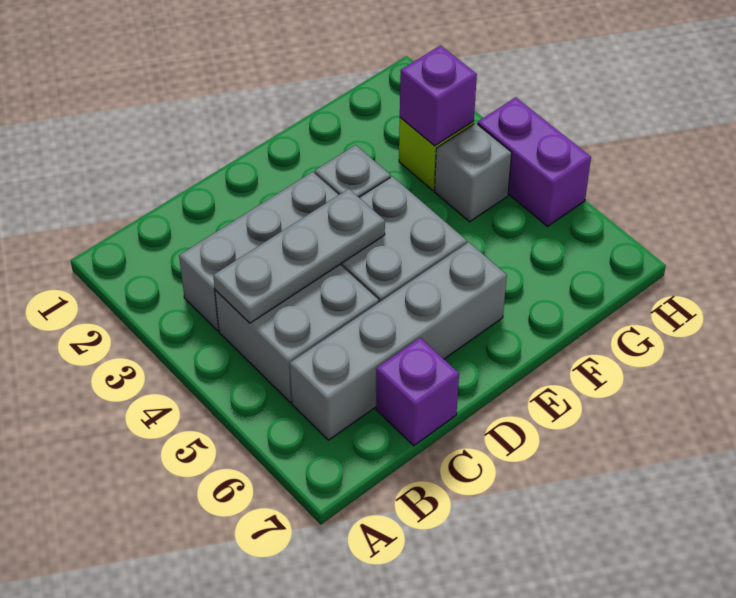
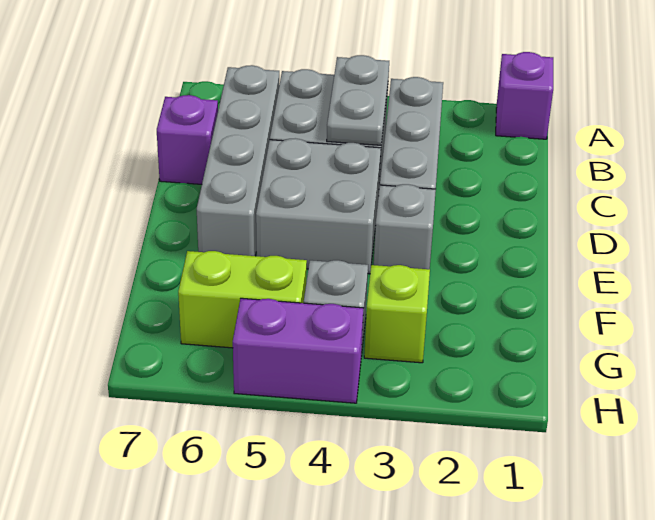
grey plate B4:D4 level 2 -> grey plate B4:C4 level 2
purple brick G3 level 2 -> purple brick A1 level 1
none -> lime brick G5:G6 level 1

